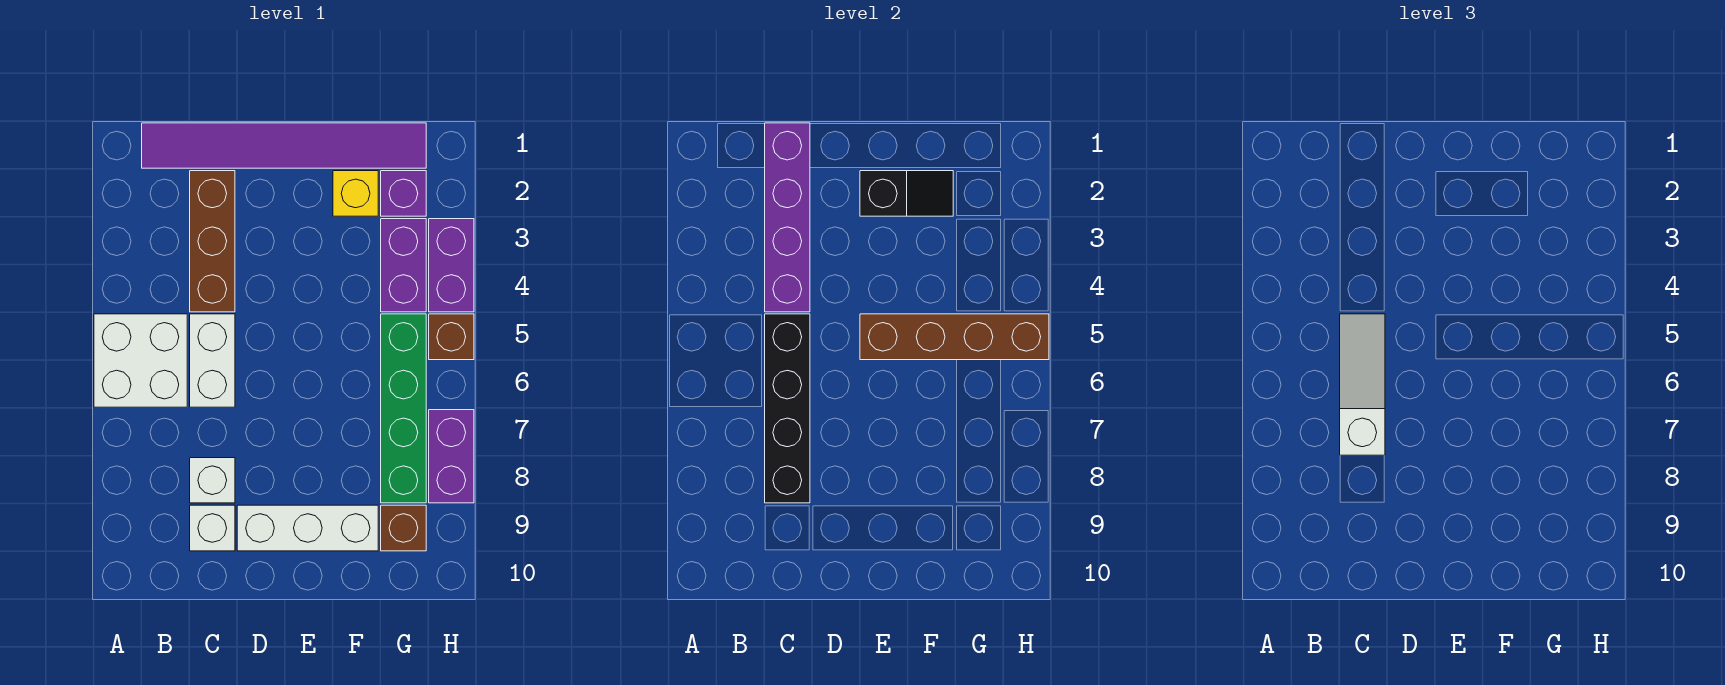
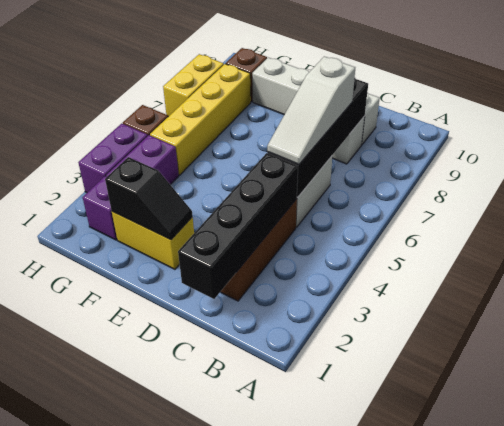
white brick A5:B6 level 1 -> none
purple tile B1:G1 level 1 -> none
purple brick C1:C4 level 2 -> black brick C1:C4 level 2
black slope E2:F2 level 2 top E -> black slope E2:F2 level 2 top F
brown brick E5:H5 level 2 -> none
yellow brick F2 level 1 -> yellow brick E2:F2 level 1
green brick G5:G8 level 1 -> yellow brick G5:G8 level 1
purple brick H7:H8 level 1 -> yellow brick H7:H8 level 1

